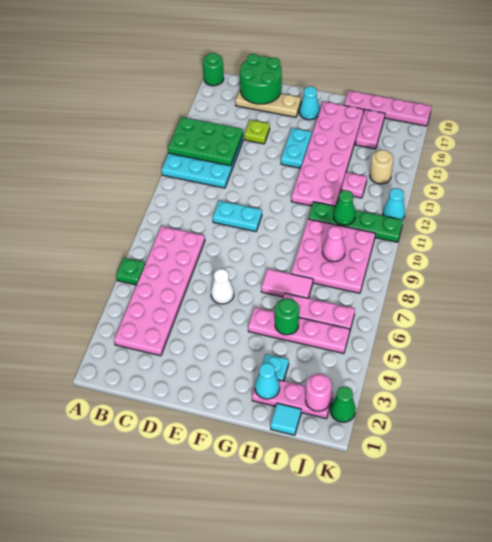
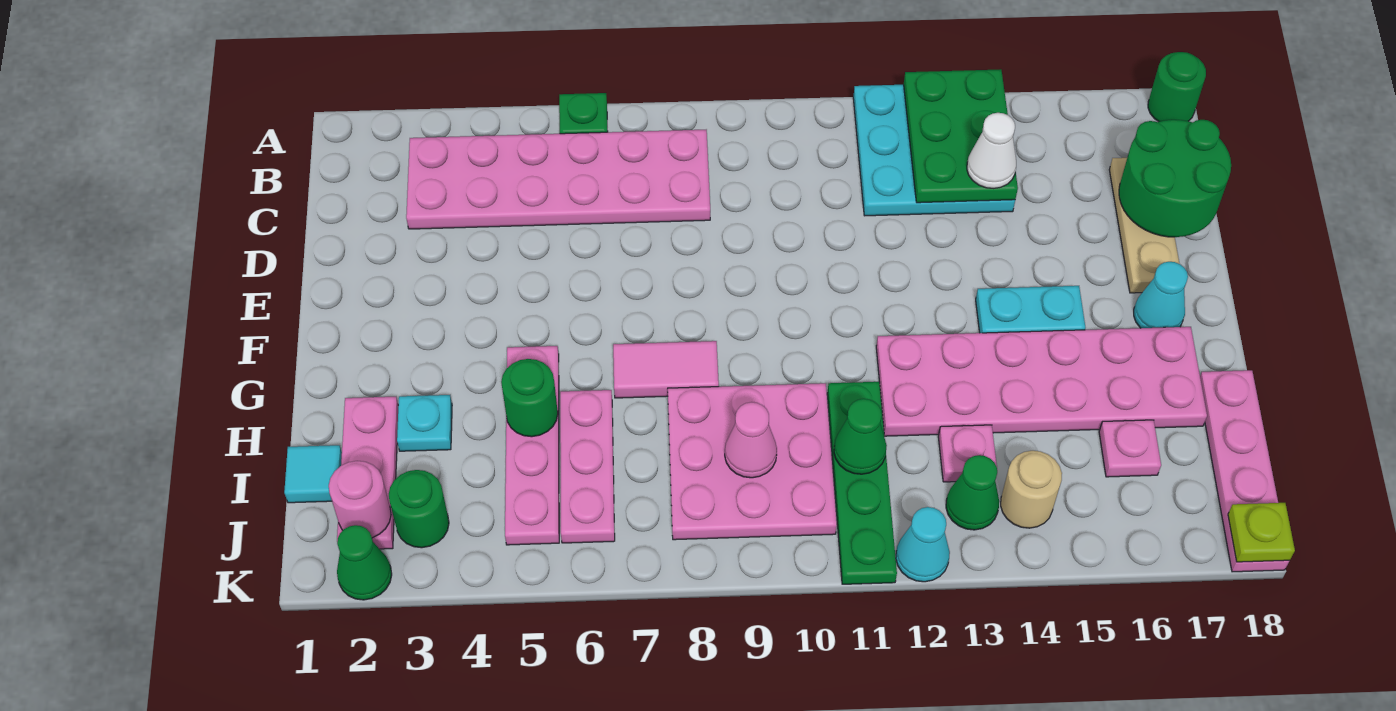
cyan plate D10:E10 level 1 -> none
lime plate D15 level 1 -> lime plate K18 level 2
white cone E6 level 1 -> white cone C14 level 3
pink tile G7:H7 level 1 -> pink tile G7:G8 level 1
cyan cone H2 level 2 -> none
pink plate I16:I17 level 1 -> pink plate I16 level 1
none -> green round brick J3 level 1
none -> green cone J13 level 1

